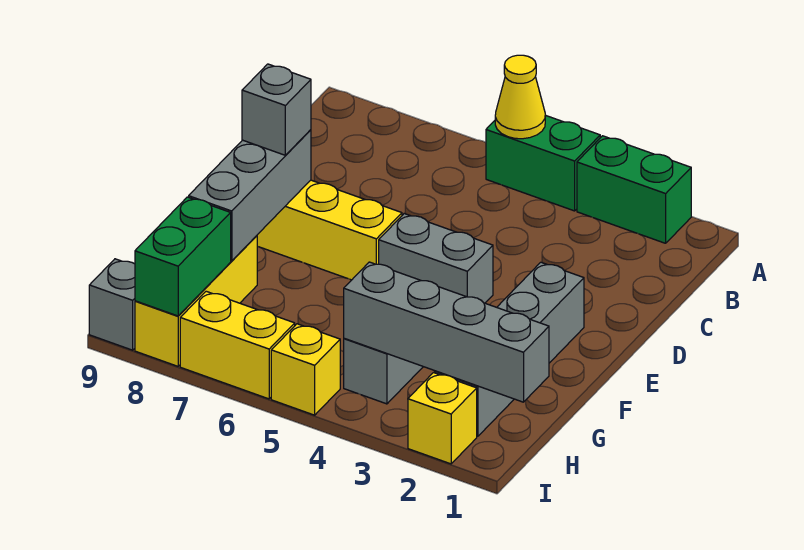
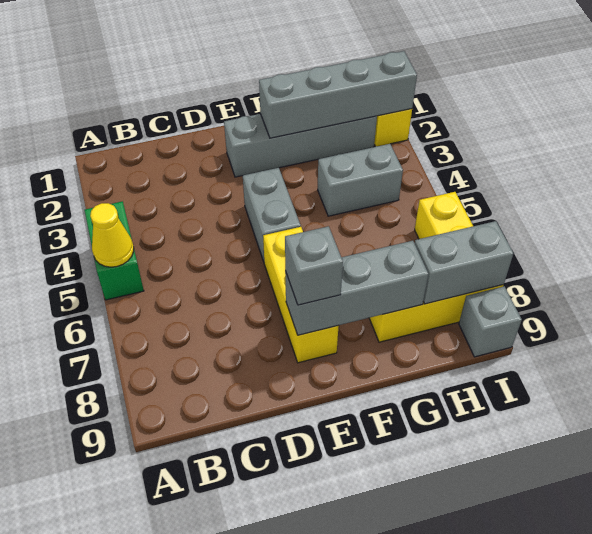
green brick A2:A3 level 1 -> none
grey brick H1:H4 level 2 -> grey brick F2:I2 level 2
green brick H8:I8 level 2 -> grey brick H8:I8 level 2
yellow brick I5 level 1 -> none

